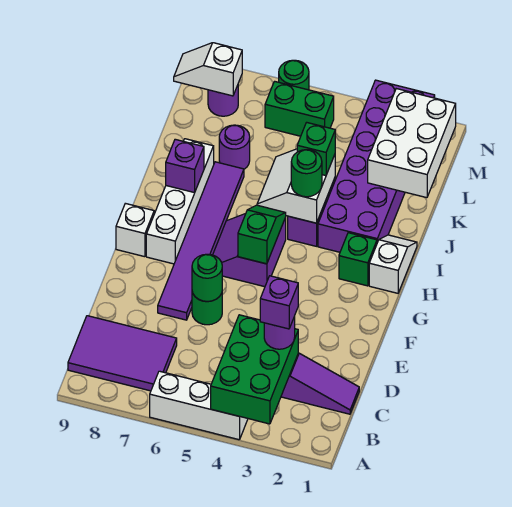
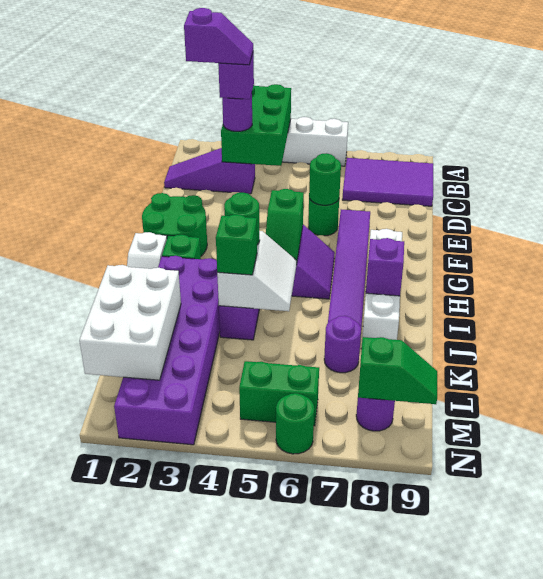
none -> purple slope C2:C3 level 5 top 2
none -> green round brick F1:G2 level 1
white brick G9 level 1 -> none
white slope M8:M9 level 2 top 8 -> green slope M8:M9 level 2 top 8

